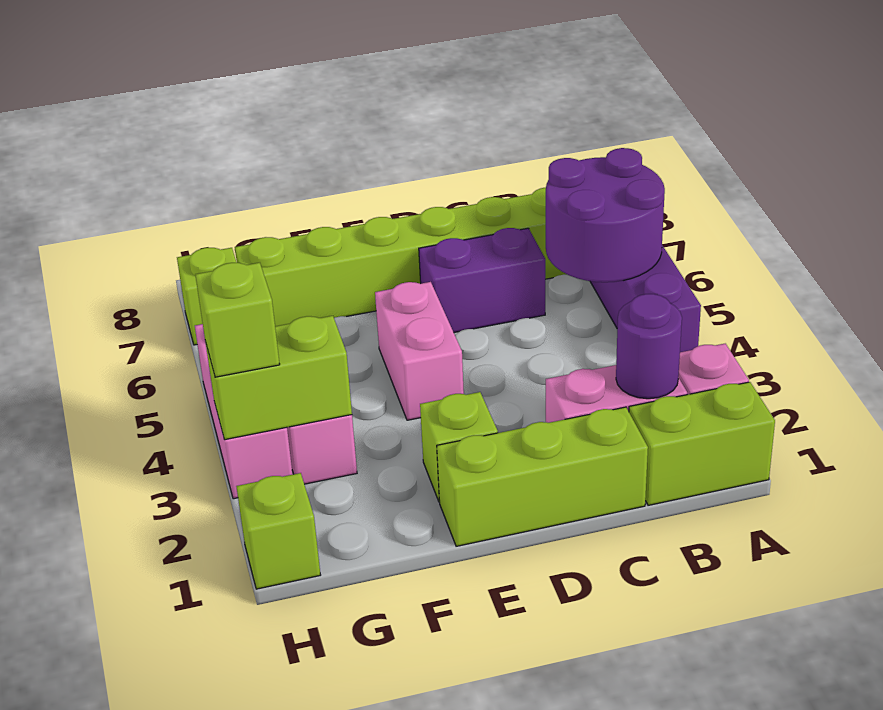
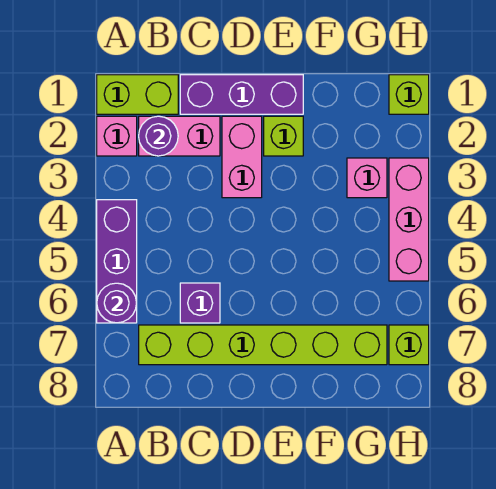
purple round brick A5:B6 level 2 -> purple round brick A6 level 2
lime brick C1:E1 level 1 -> purple brick C1:E1 level 1
purple brick C6:D6 level 1 -> purple brick C6 level 1
pink brick E4:E5 level 1 -> pink brick D2:D3 level 1
lime brick G3:H3 level 2 -> none
lime brick H3 level 3 -> none

